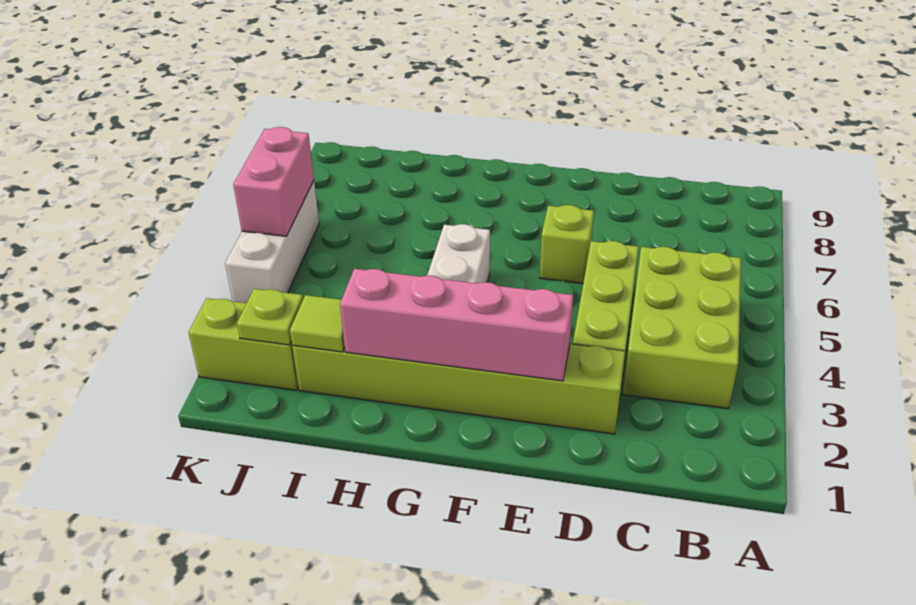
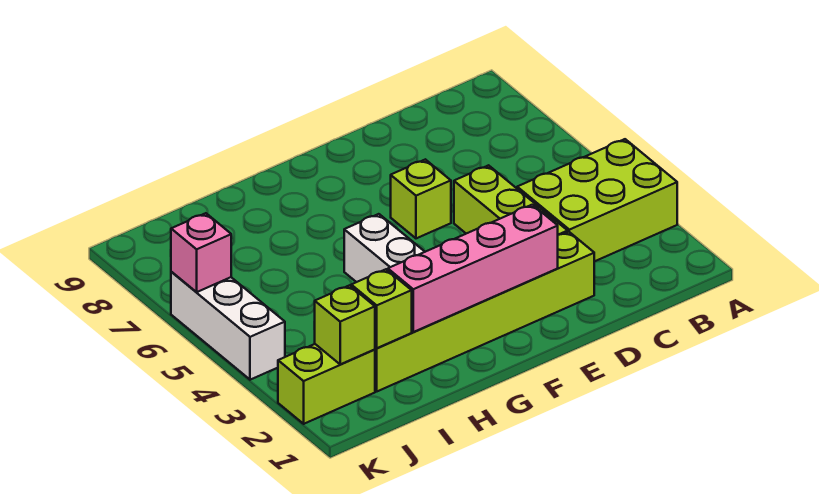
lime brick B3:C5 level 1 -> lime brick A3:C4 level 1
lime tile I2 level 2 -> lime brick I2 level 2
lime plate J2 level 2 -> lime brick J2 level 2
pink brick K5:K6 level 2 -> pink brick K6 level 2

